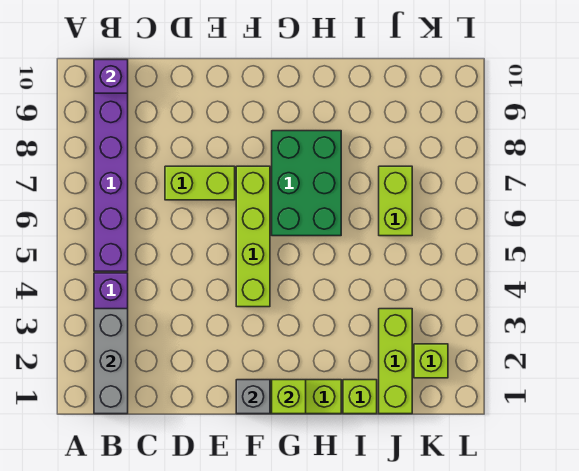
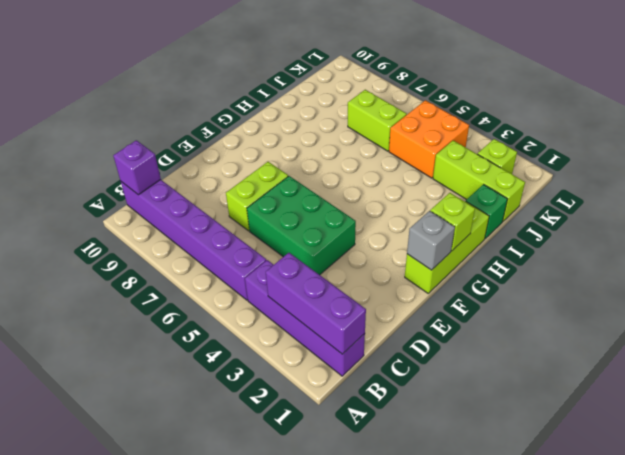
grey brick B1:B3 level 2 -> purple brick B1:B3 level 2
lime brick F4:F7 level 1 -> none
green brick G6:H8 level 1 -> green brick D4:E6 level 1
lime brick I1 level 1 -> green brick I1 level 1
none -> orange brick J4:K5 level 1

